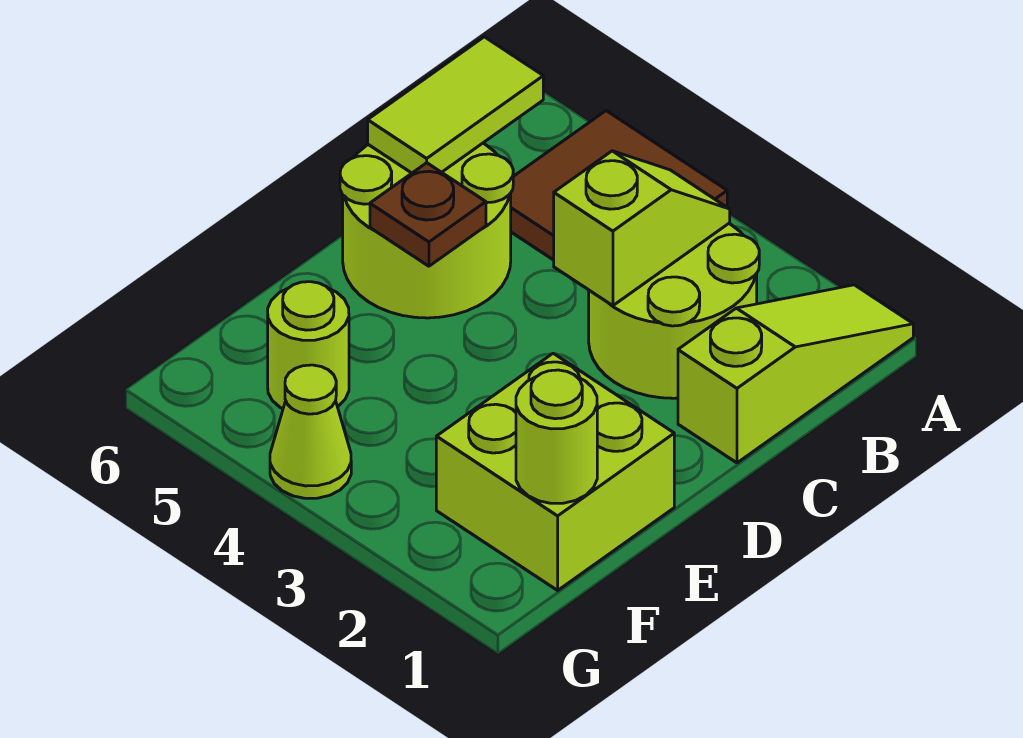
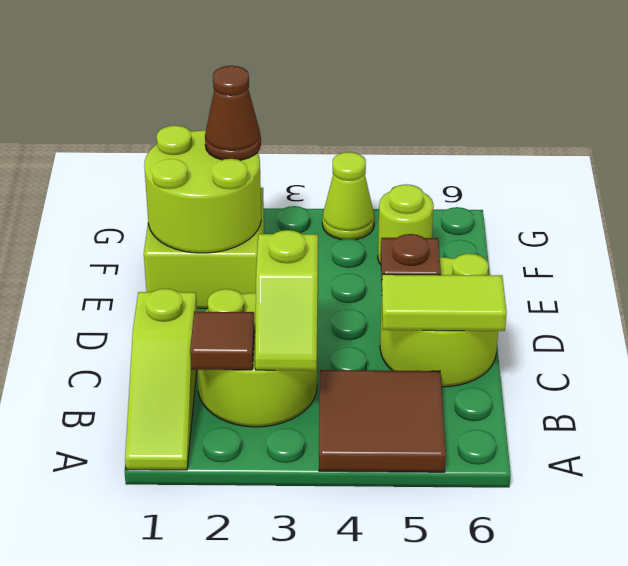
none -> brown tile B2 level 2
lime tile B6:C6 level 2 -> lime tile C5:C6 level 2
lime round brick F1 level 2 -> lime round brick E1:F2 level 2
none -> brown cone F2 level 3

